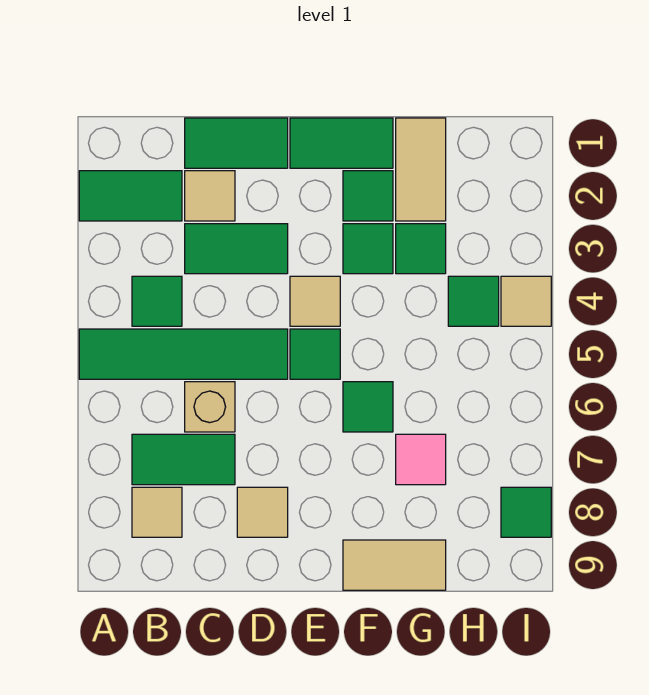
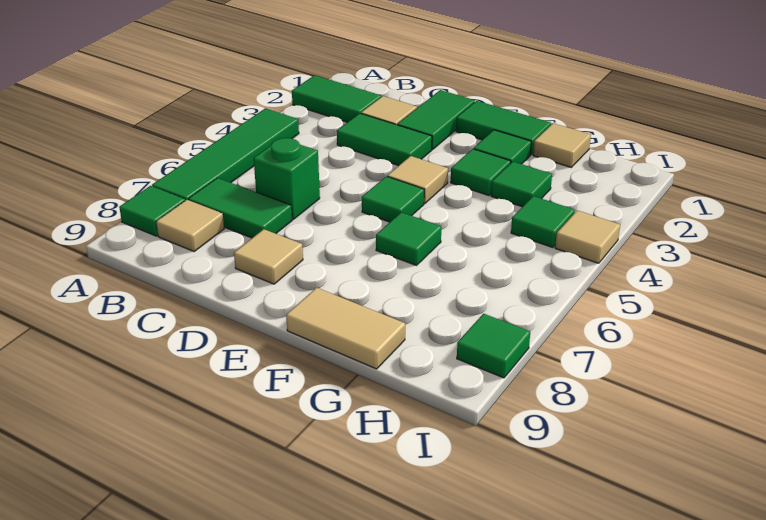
green tile A5:D5 level 1 -> green tile A4:A7 level 1
green tile B4 level 1 -> green tile A8 level 1
green tile C1:D1 level 1 -> green tile D1:D2 level 1
tan brick C6 level 1 -> green brick C6 level 1
tan tile G1:G2 level 1 -> tan tile G1 level 1
pink tile G7 level 1 -> none

